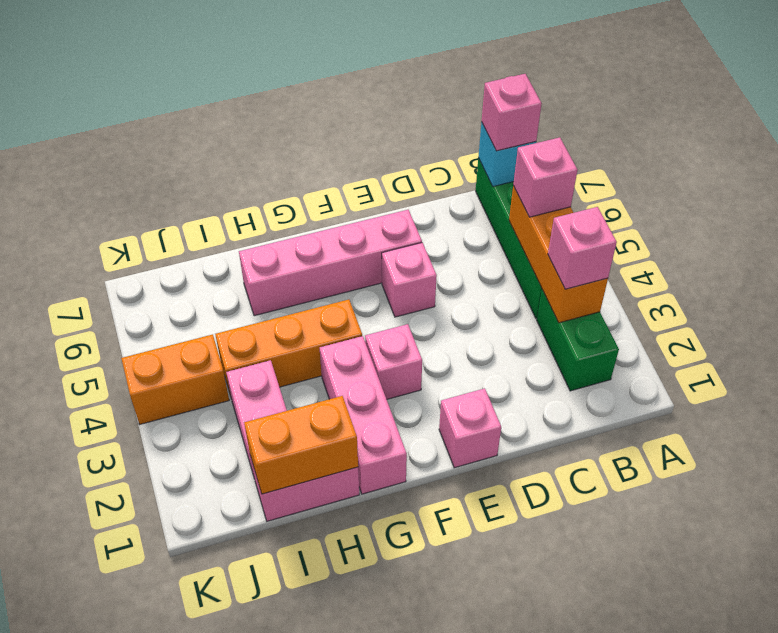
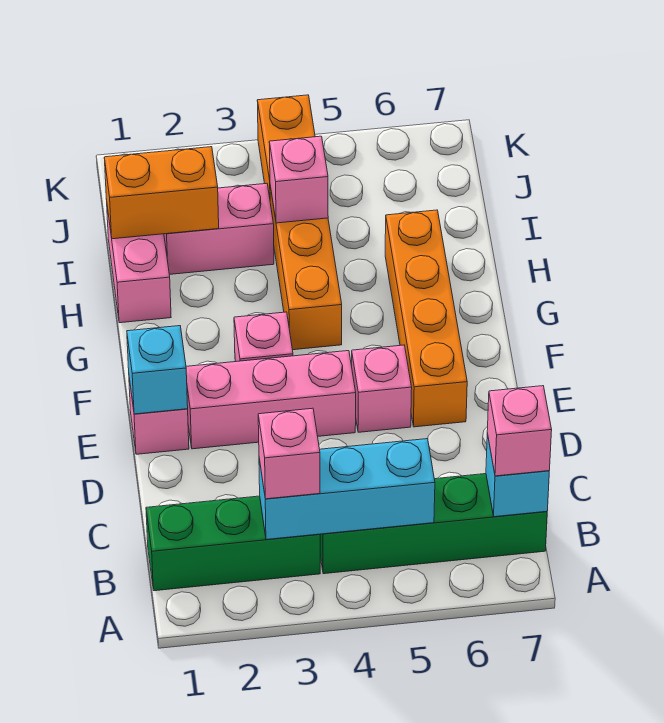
green brick B2:B3 level 1 -> green brick B1:B3 level 1
orange brick B3:B5 level 2 -> cyan brick B3:B5 level 2
pink brick B5 level 3 -> pink brick I4 level 2
none -> cyan brick E1 level 2
pink brick E6:H6 level 1 -> orange brick E6:H6 level 1
pink brick G1:G3 level 1 -> pink brick E2:E4 level 1
orange brick H1:I1 level 2 -> orange brick I1:I2 level 2

